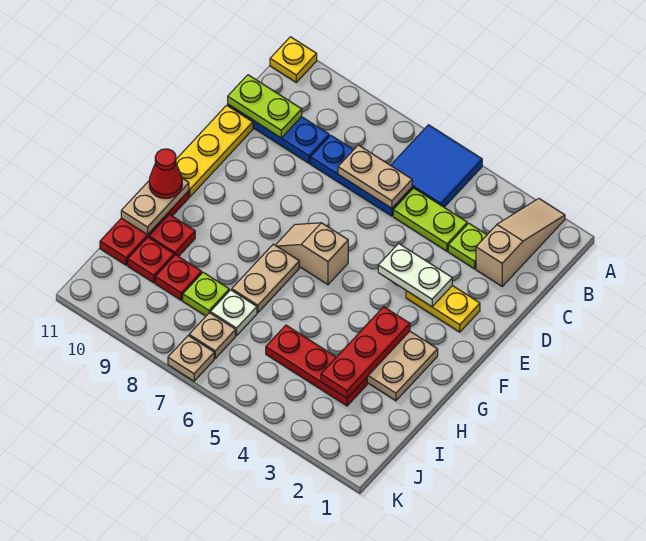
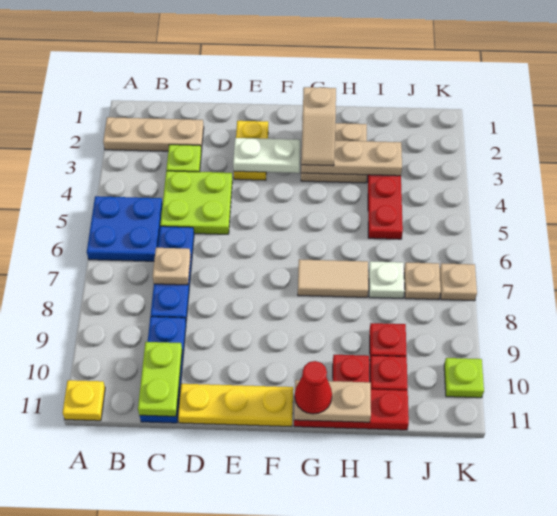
tan slope A2:C2 level 1 top C -> tan plate A2:C2 level 1
blue tile A5:B6 level 1 -> blue plate A5:B6 level 1
lime plate C4:C5 level 1 -> lime plate C4:D5 level 1
tan plate C6:C7 level 2 -> tan plate C7 level 2
white plate E3:E4 level 2 -> white plate E3:F3 level 2
tan slope F6:F7 level 1 top 6 -> tan slope G2:G3 level 3 top 2
red plate G3:I3 level 2 -> tan plate G3:I3 level 2
tan plate G7:H7 level 1 -> tan tile G7:H7 level 1
lime plate I8 level 1 -> lime plate K10 level 1

